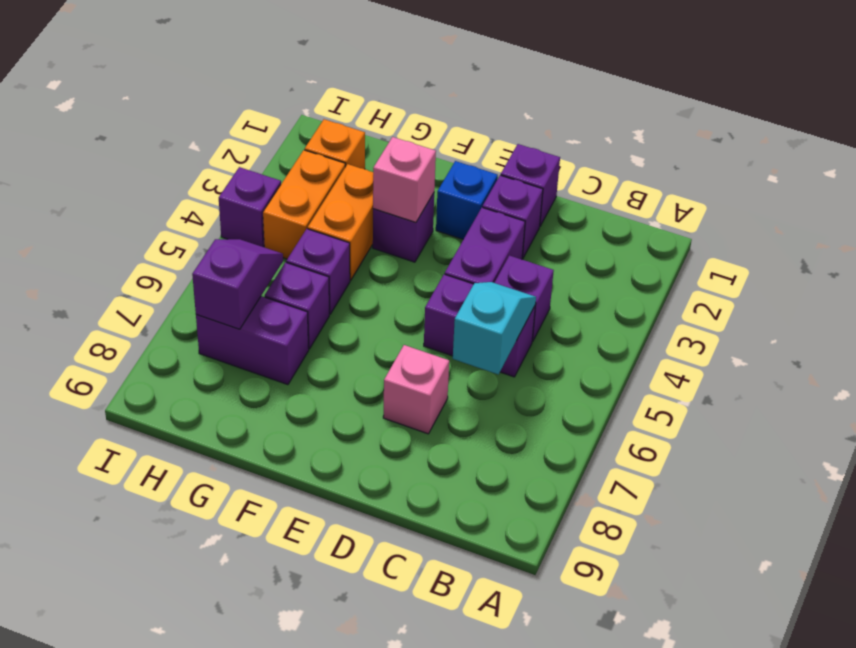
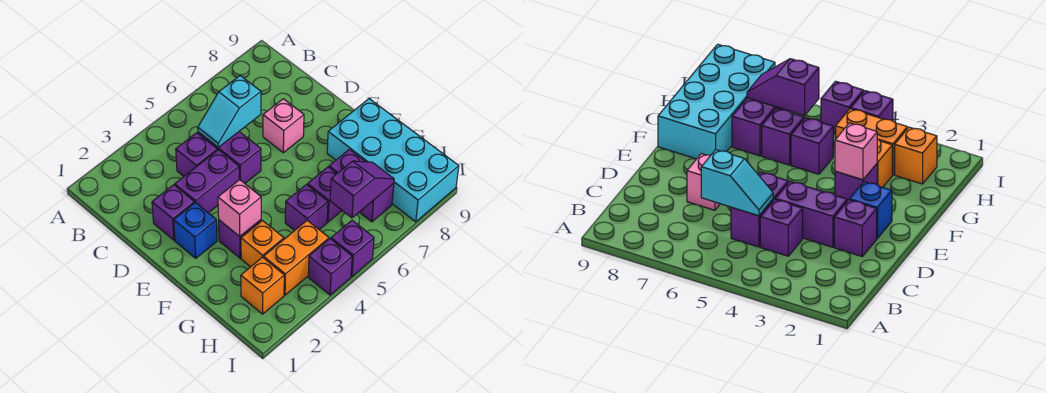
purple brick D1 level 1 -> purple brick I5 level 1
none -> cyan brick F8:I9 level 1
orange brick G3:G4 level 1 -> orange brick G3 level 1
purple slope H6:H7 level 2 top 7 -> purple slope H6:H7 level 2 top 6

